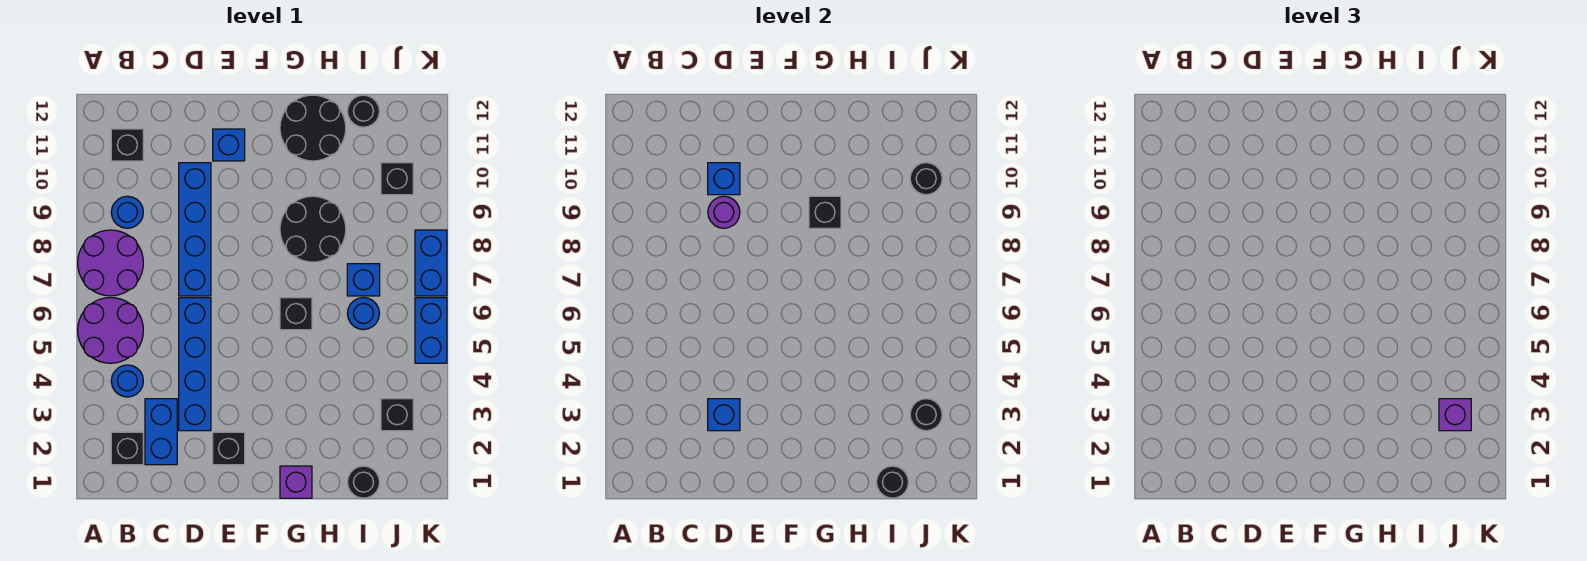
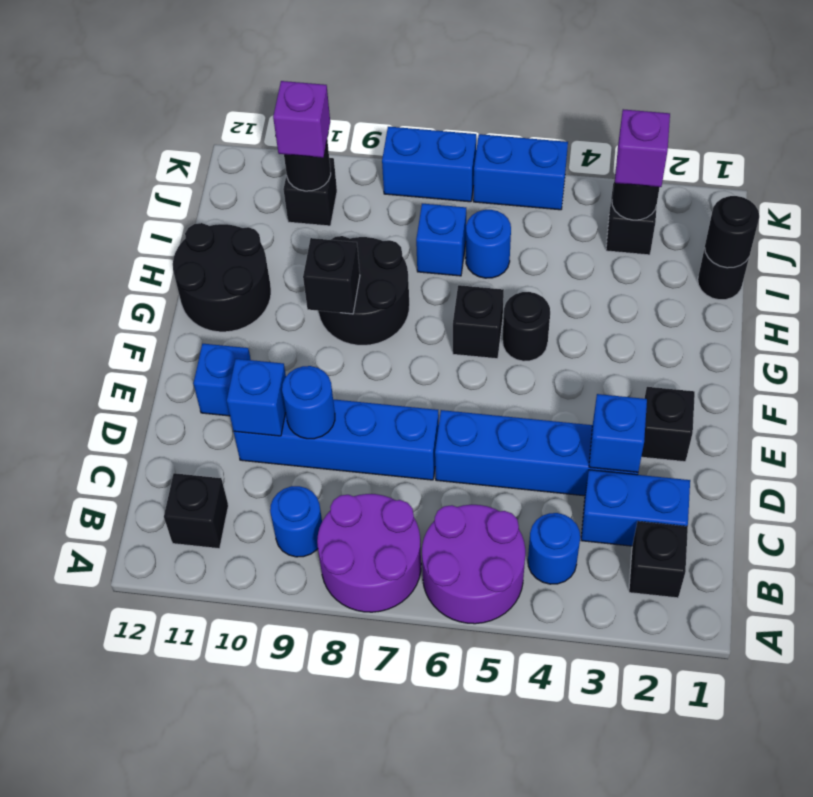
purple round brick D9 level 2 -> blue round brick D9 level 2
purple brick G1 level 1 -> purple brick J10 level 3
black round brick I12 level 1 -> black round brick G5 level 1

